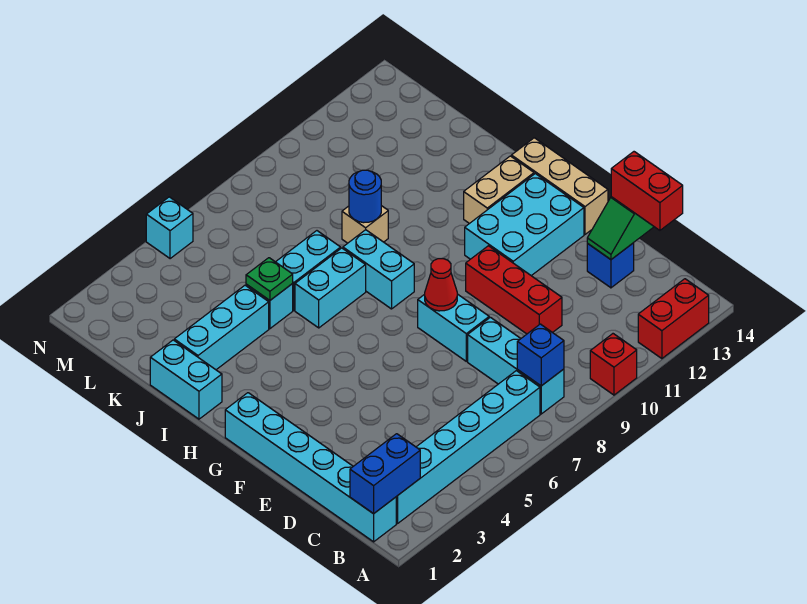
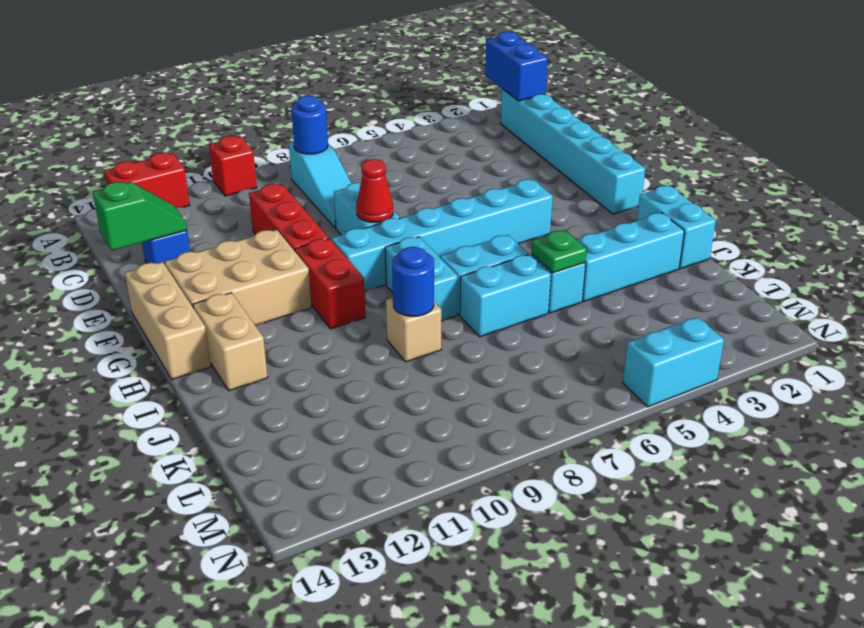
blue brick B1:B2 level 2 -> blue brick A1:B1 level 2
cyan brick B2:B7 level 1 -> cyan brick G4:G9 level 1
cyan brick B8:D8 level 1 -> cyan slope B8:D8 level 1 top B
blue brick B8 level 2 -> blue round brick B8 level 2
red brick C14:D14 level 3 -> red brick G10:H10 level 1
cyan brick F11:G13 level 1 -> tan brick F11:G13 level 1
tan brick H12:H13 level 1 -> tan brick H13:I13 level 1
cyan brick N5 level 1 -> cyan brick N4:N5 level 1

